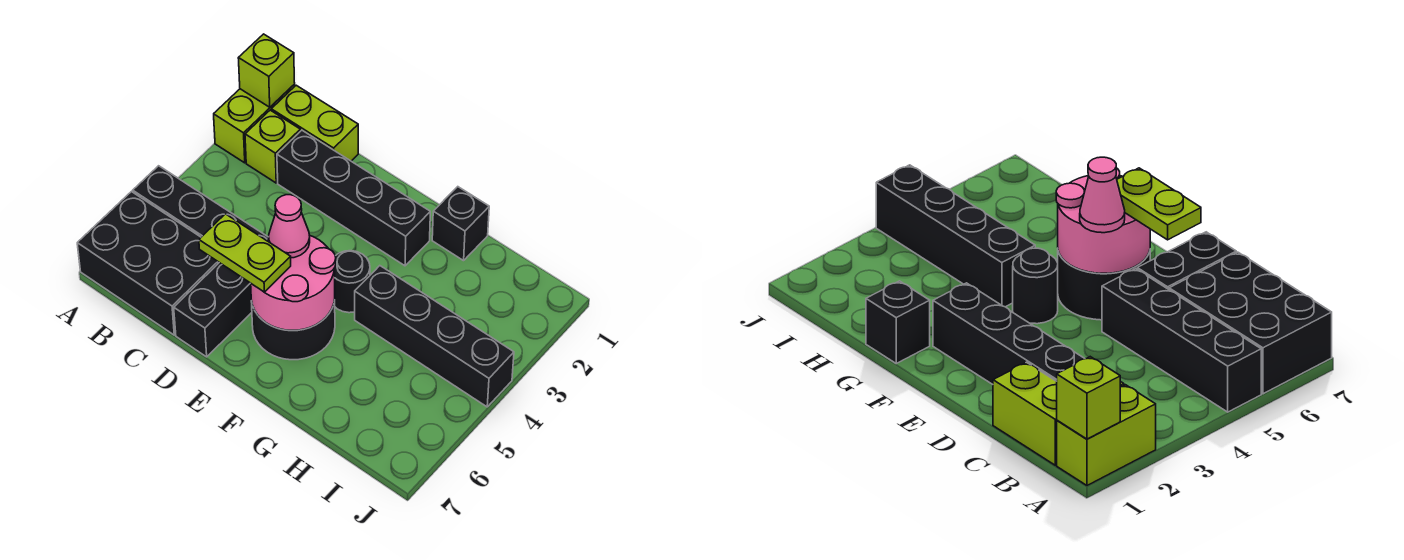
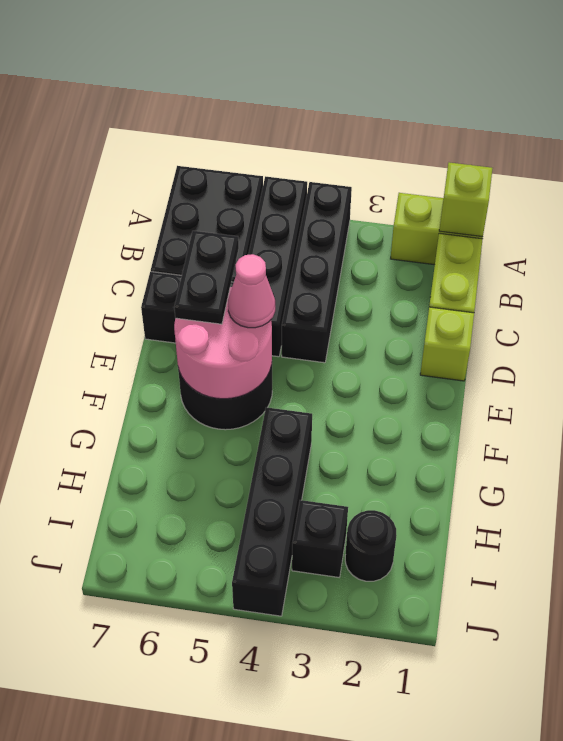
lime brick B2 level 1 -> lime brick D1 level 1
black brick C2:F2 level 1 -> black brick A4:D4 level 1
lime plate D6:E6 level 3 -> black plate D6:E6 level 3
black round brick F4 level 1 -> black round brick I2 level 1
black brick G1 level 1 -> black brick I3 level 1

